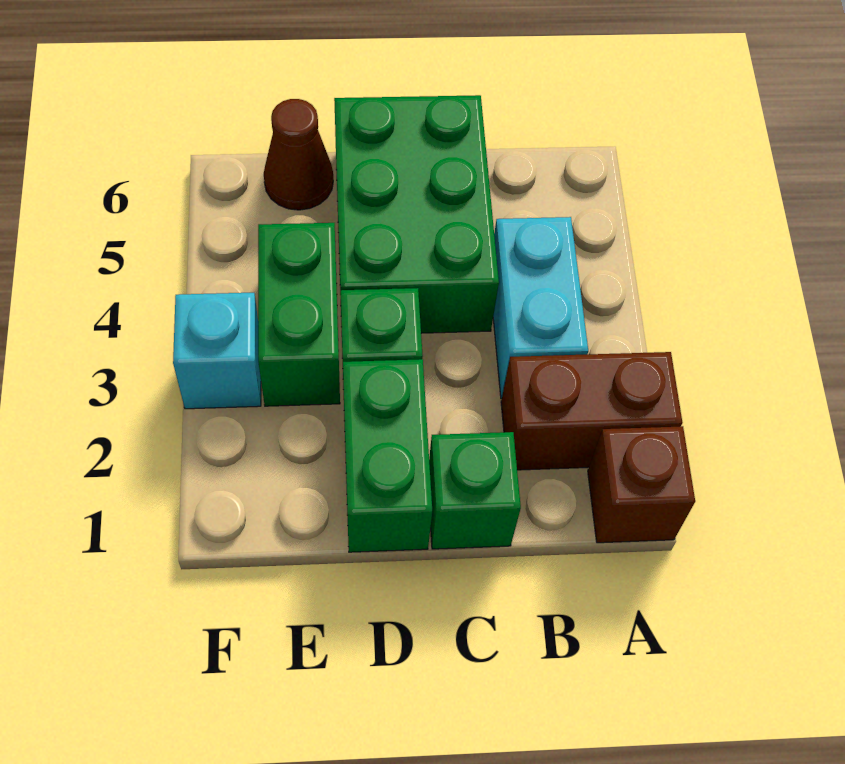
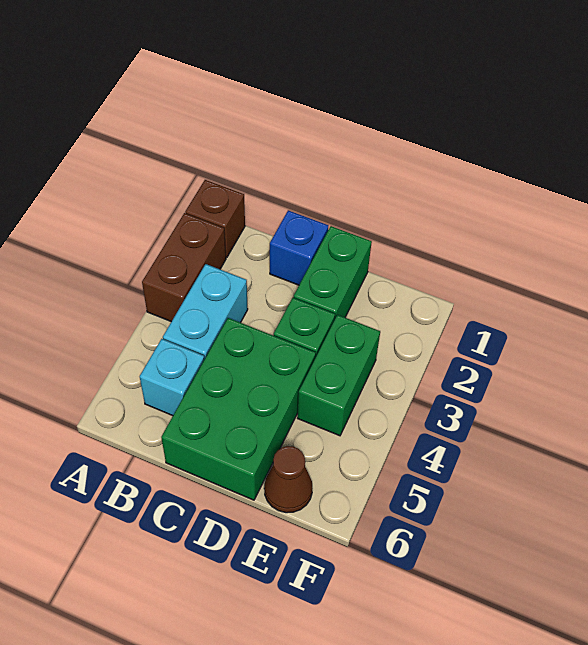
brown brick A2:B2 level 1 -> brown brick A2:A3 level 1
green brick C1 level 1 -> blue brick C1 level 1
cyan brick F3 level 1 -> cyan brick B5 level 1

